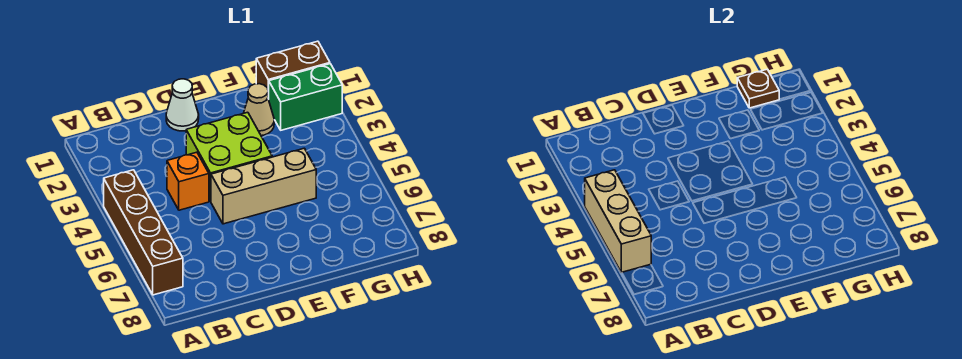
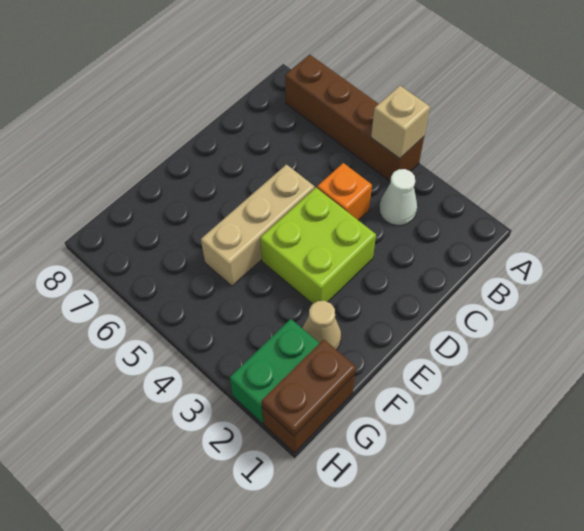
tan brick A4:A6 level 2 -> tan brick A4 level 2
white cone D1 level 1 -> white cone B3 level 1
brown plate G1 level 2 -> brown plate G1:H1 level 2

